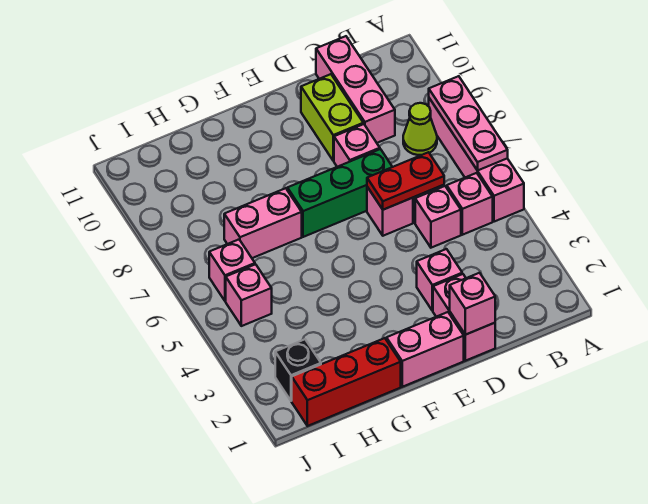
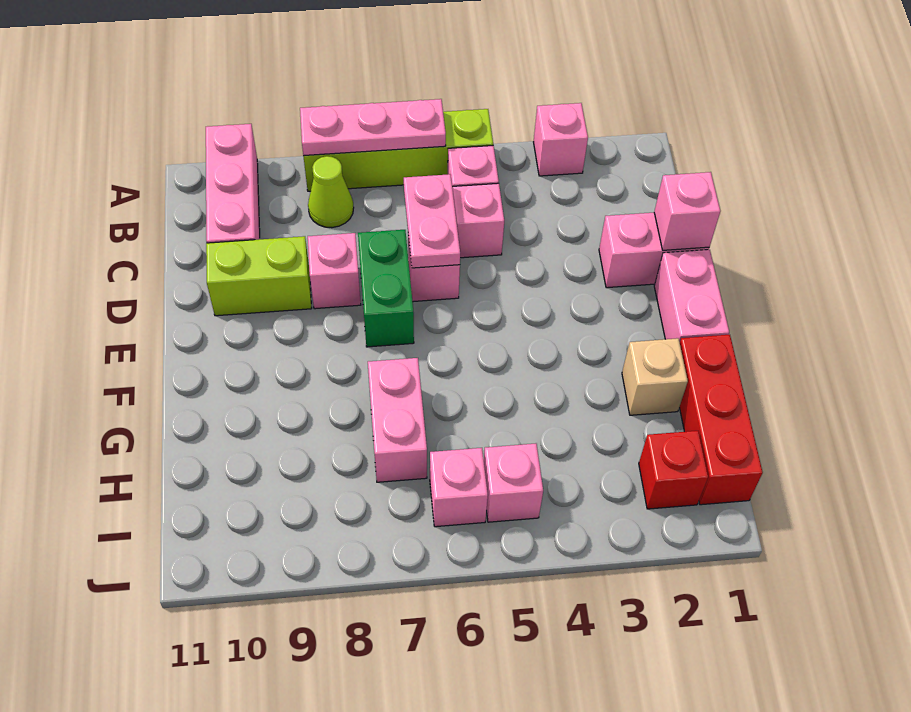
pink brick A5:A8 level 1 -> lime brick A5:A8 level 1
red plate C6:D6 level 2 -> pink plate C6:D6 level 2
pink brick C9:C11 level 1 -> pink brick A10:C10 level 1
pink brick D3 level 1 -> pink brick A3 level 1
green brick D7:F7 level 1 -> green brick D7:E7 level 1
none -> tan brick G2 level 1
black brick I2 level 1 -> red brick I2 level 1

